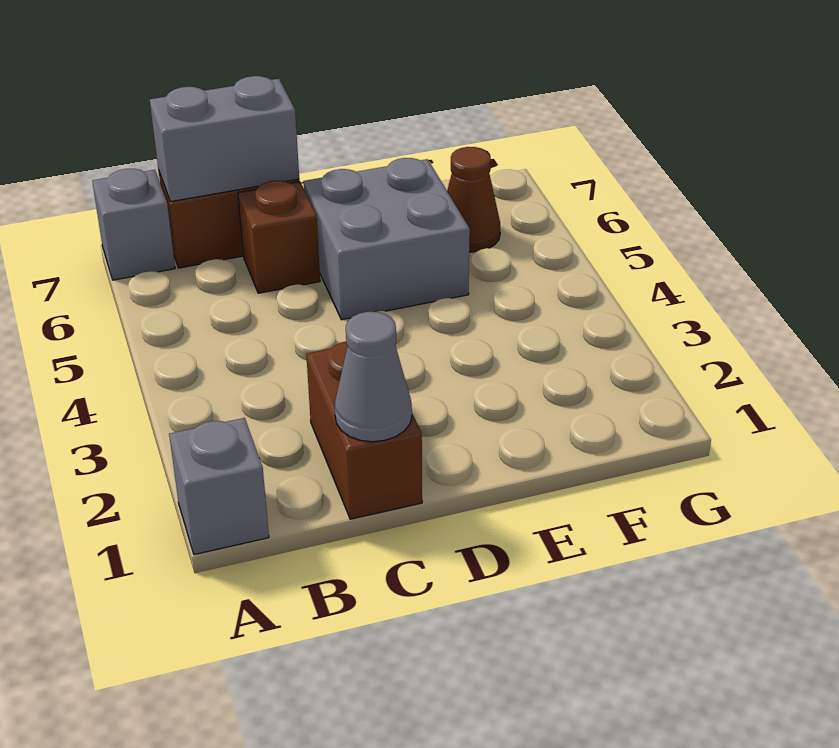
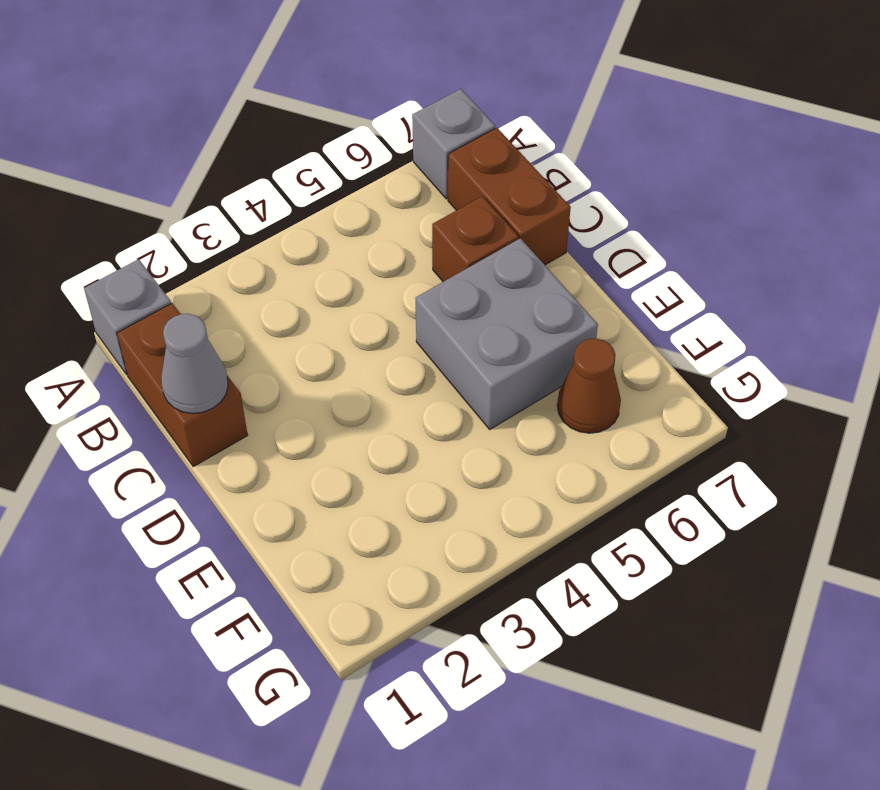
grey brick B7:C7 level 2 -> none
brown brick C1:C2 level 1 -> brown brick B1:C1 level 1

